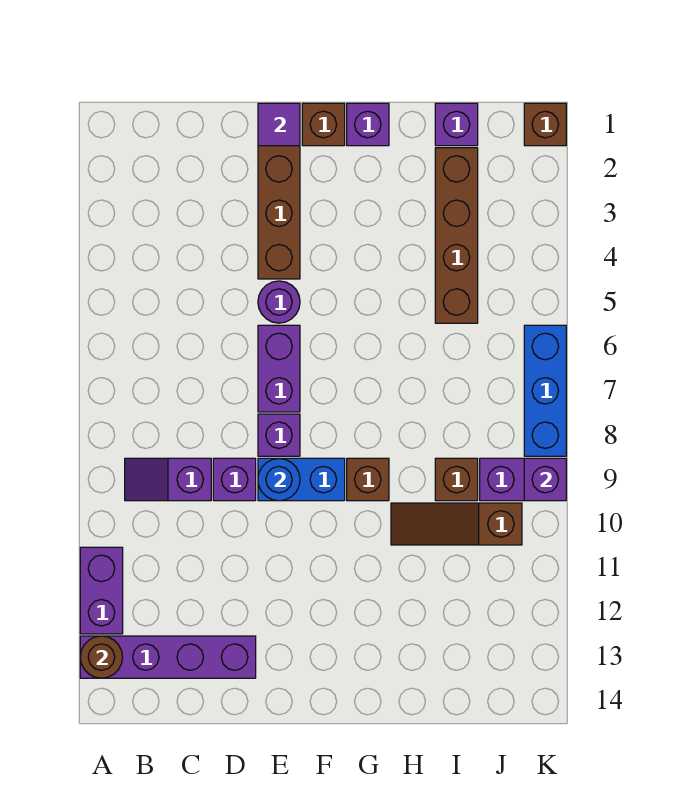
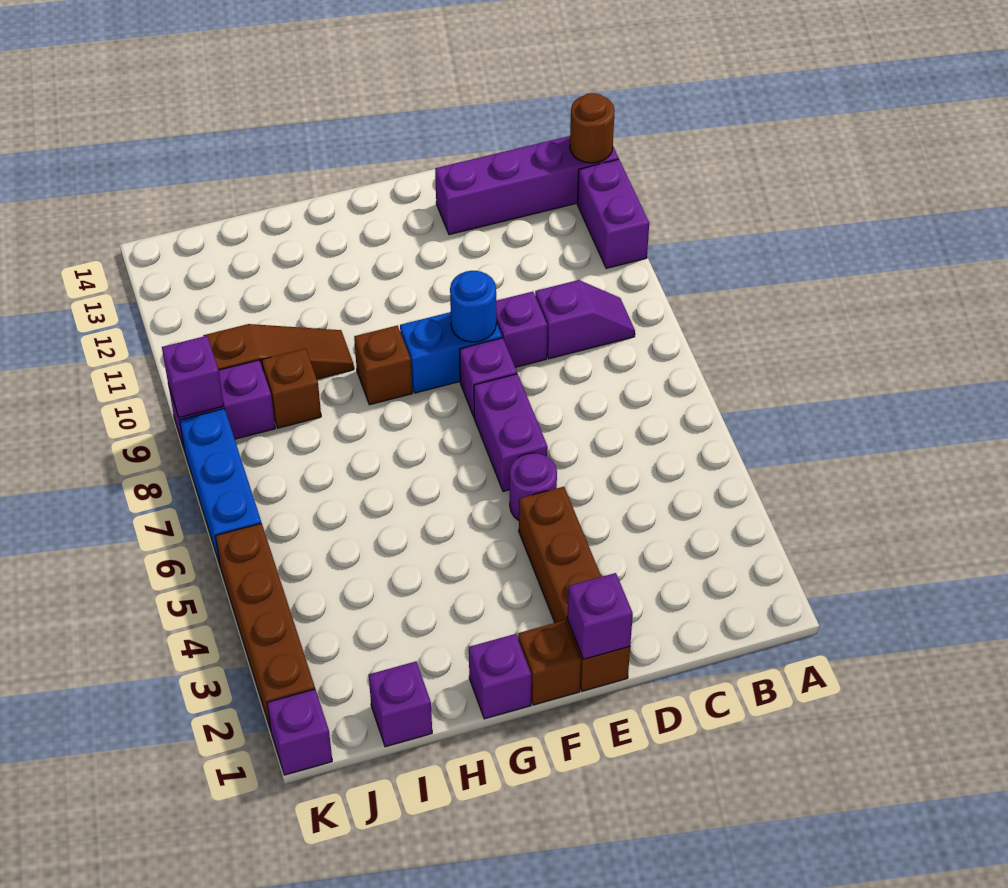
purple tile E1 level 2 -> purple brick E1 level 2
brown brick I2:I5 level 1 -> brown brick K2:K5 level 1
brown brick K1 level 1 -> purple brick K1 level 1

